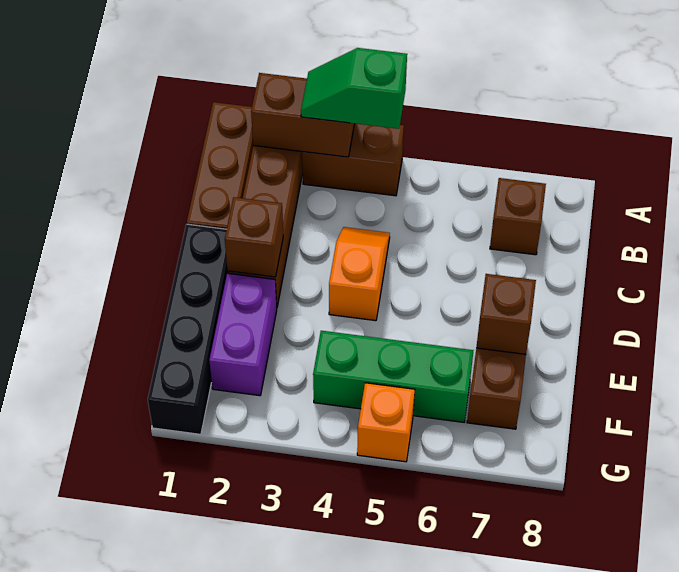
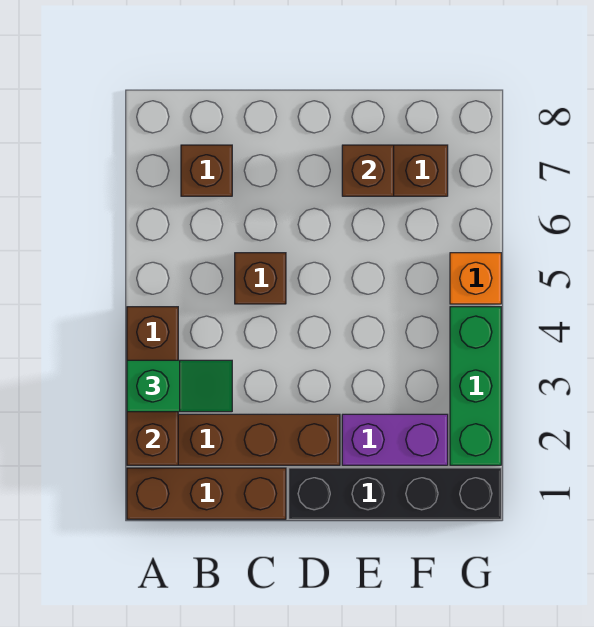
green slope A3:A4 level 3 top 4 -> green slope A3:B3 level 3 top A
orange slope C4:D4 level 1 top D -> none
brown brick D2 level 2 -> brown brick C5 level 1
green brick F4:F6 level 1 -> green brick G2:G4 level 1

